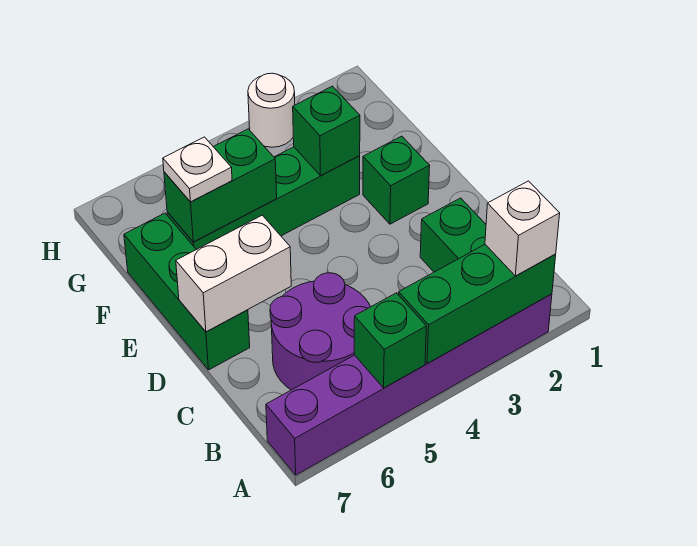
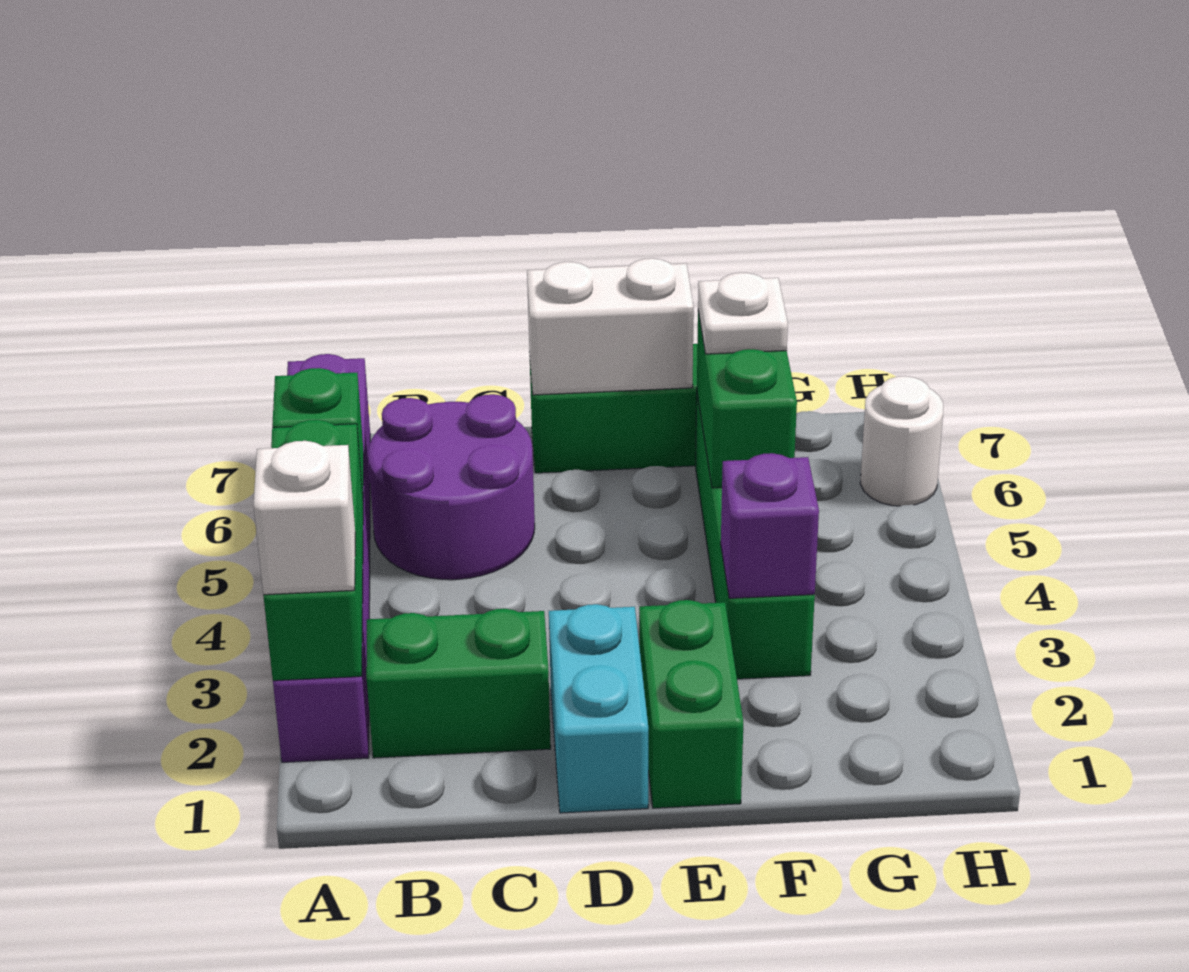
none -> cyan brick D1:D2 level 1
white brick D6:D7 level 2 -> white brick D7:E7 level 2
green brick E2 level 1 -> green brick E1:E2 level 1
green brick F3 level 2 -> purple brick F3 level 2
white round brick H3 level 1 -> white round brick H6 level 1

